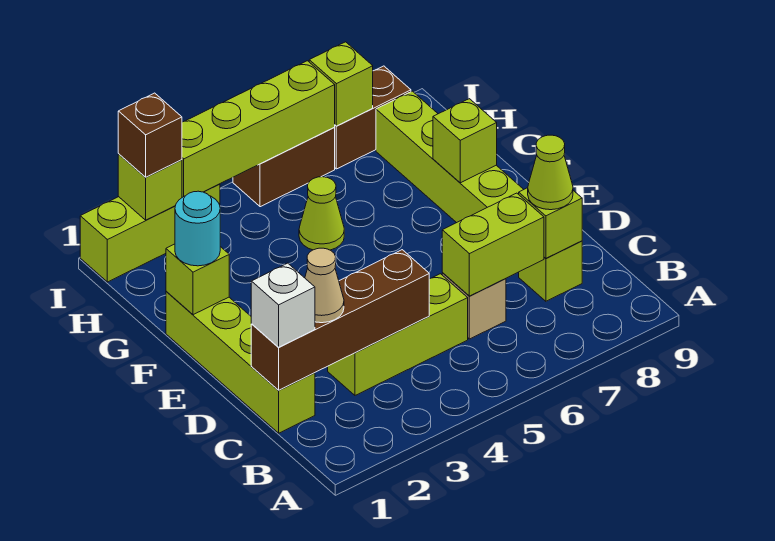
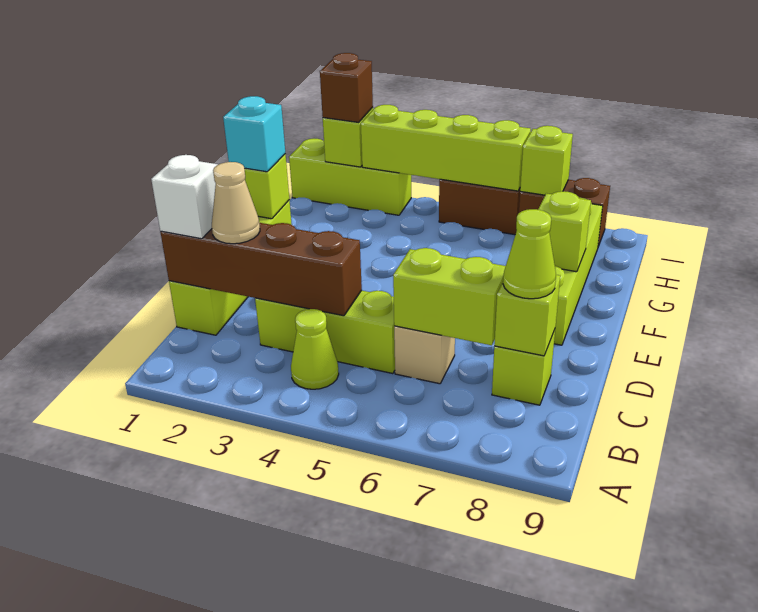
cyan round brick F1 level 3 -> cyan brick F1 level 3
lime cone G5 level 1 -> lime cone B4 level 1

